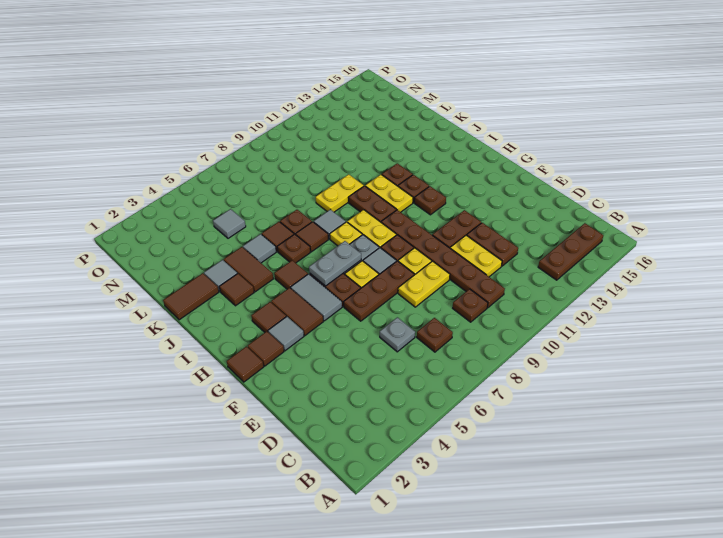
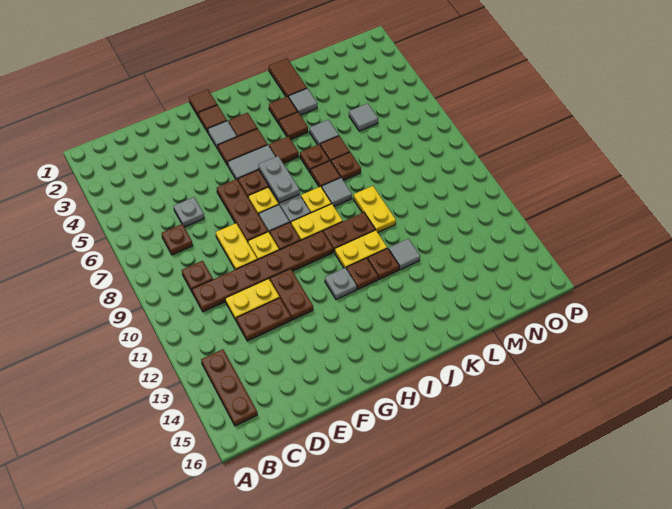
brown plate H12 level 1 -> grey plate H12 level 1
brown tile J4:K4 level 1 -> brown tile J4 level 1
none -> grey tile K12 level 1

